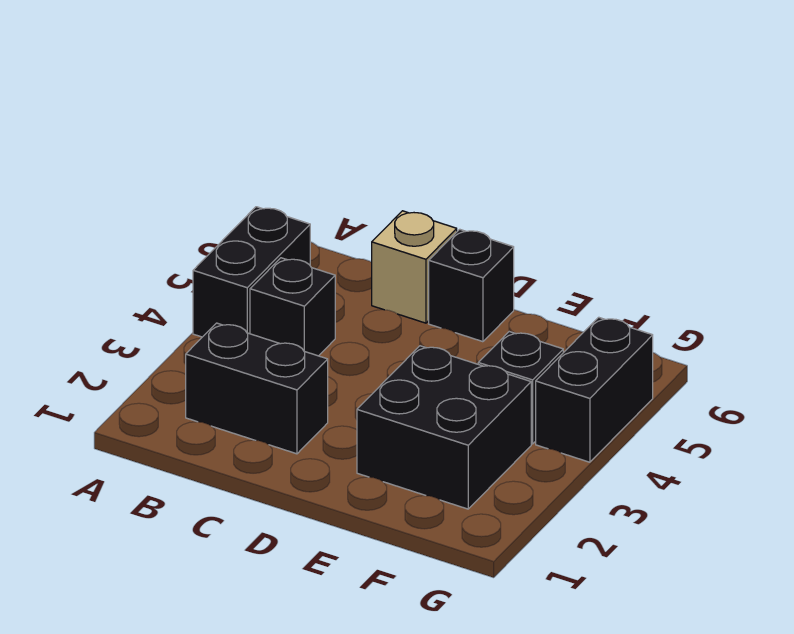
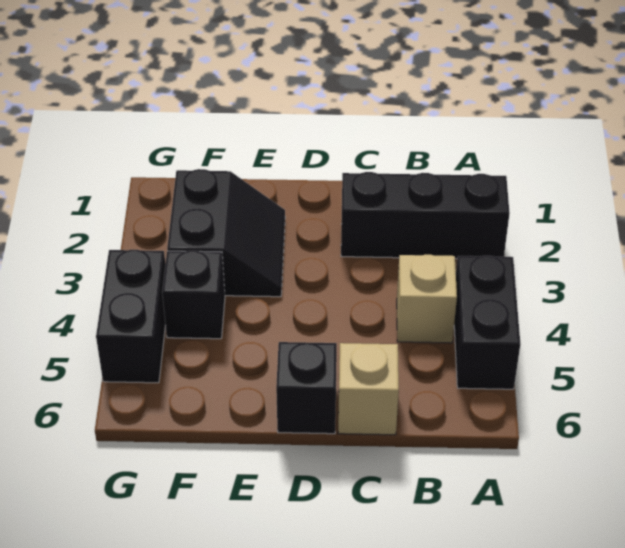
black brick B2:C2 level 1 -> black brick A2:C2 level 1
black brick B4 level 1 -> tan brick B4 level 1
black brick E2:F3 level 1 -> black slope E2:F3 level 1 top F

